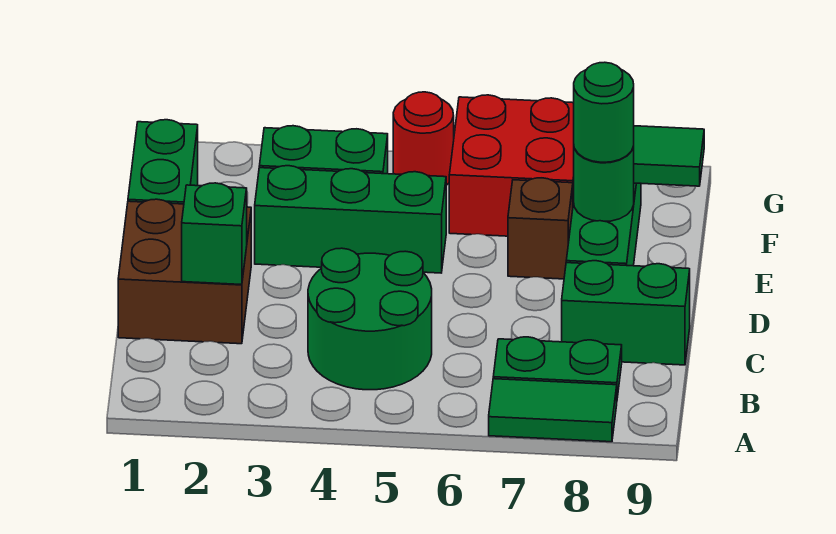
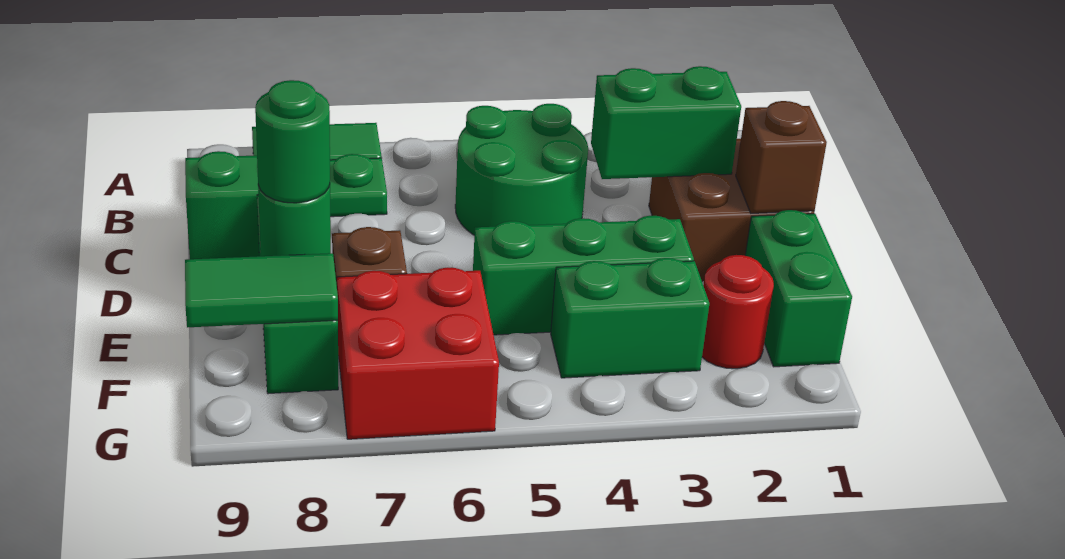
green brick C2 level 2 -> green brick C2:C3 level 2
none -> brown brick D1 level 2
red round brick G5 level 1 -> red round brick F2 level 1

